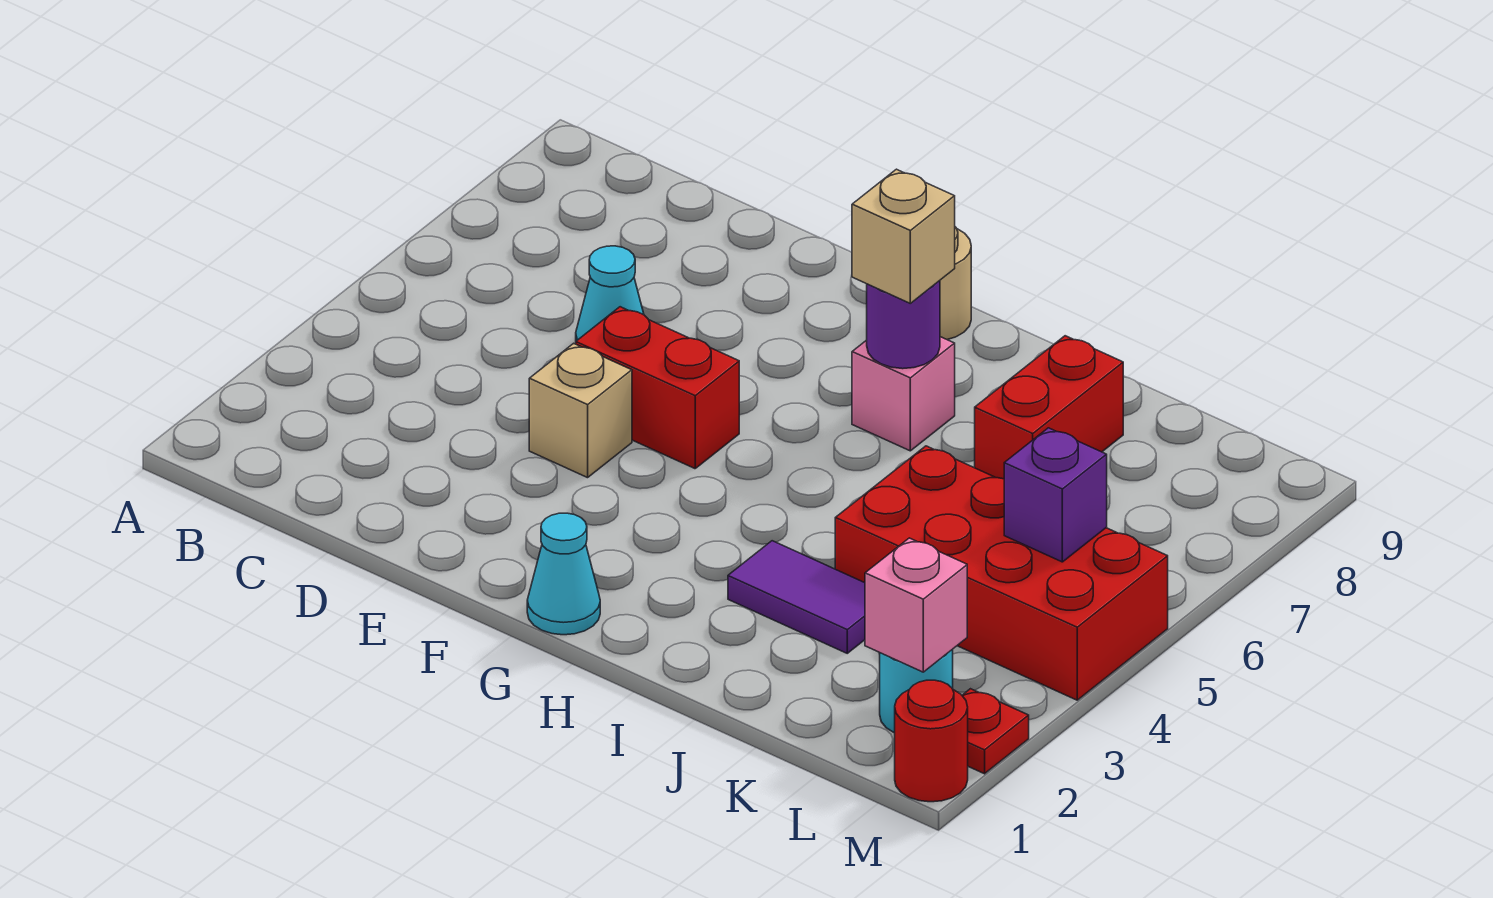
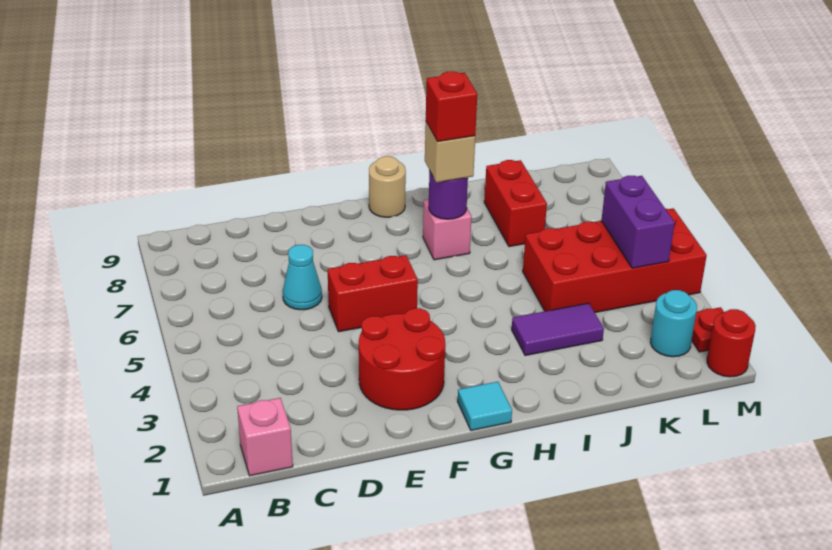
none -> red round brick E2:F3 level 1
tan brick E4 level 1 -> none
cyan cone G1 level 1 -> cyan tile G1 level 1
none -> red brick H7 level 4
pink brick L2 level 2 -> pink brick B1 level 1
purple brick L5 level 2 -> purple brick L4:L5 level 2

